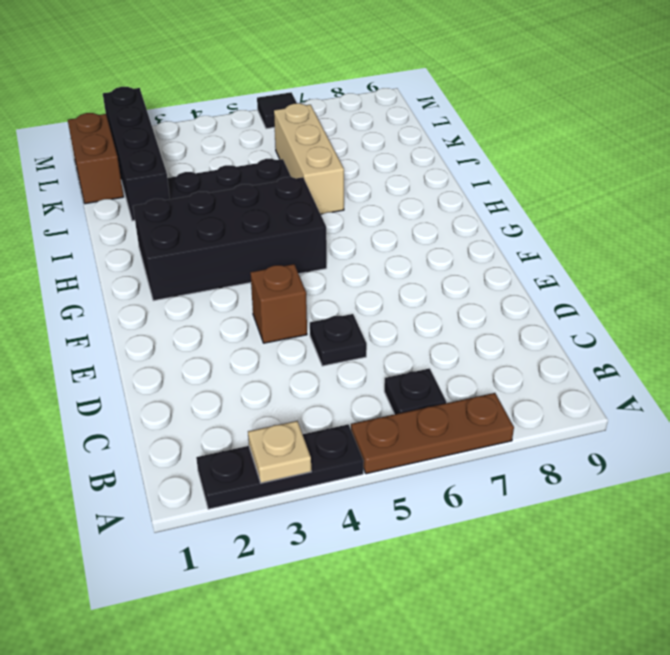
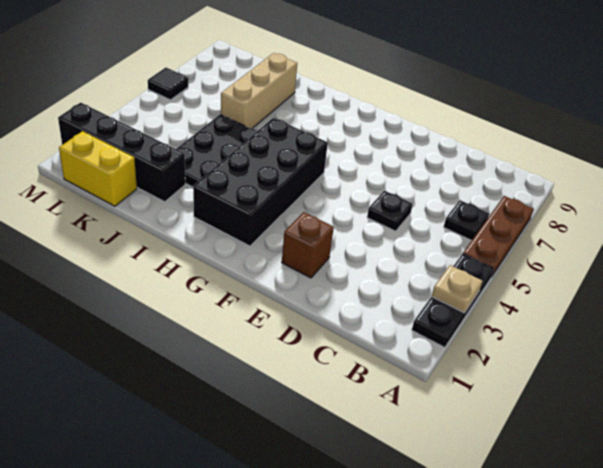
brown brick E4 level 1 -> brown brick E2 level 1
tan brick I6:K6 level 1 -> tan brick J6:J8 level 1
brown brick K1:L1 level 1 -> yellow brick K1:L1 level 1

